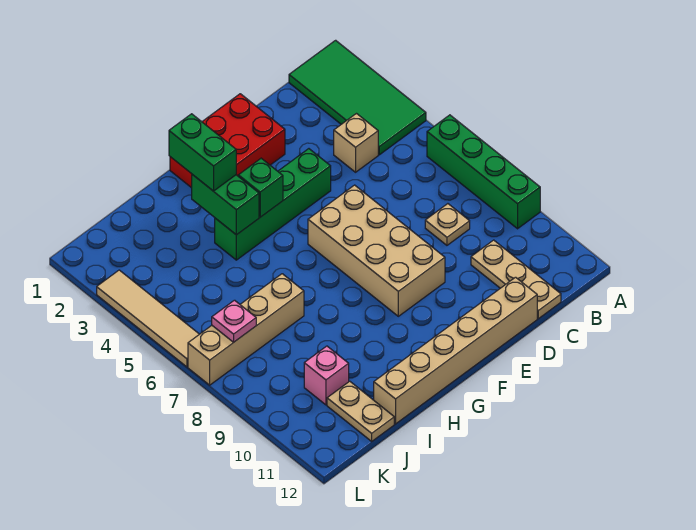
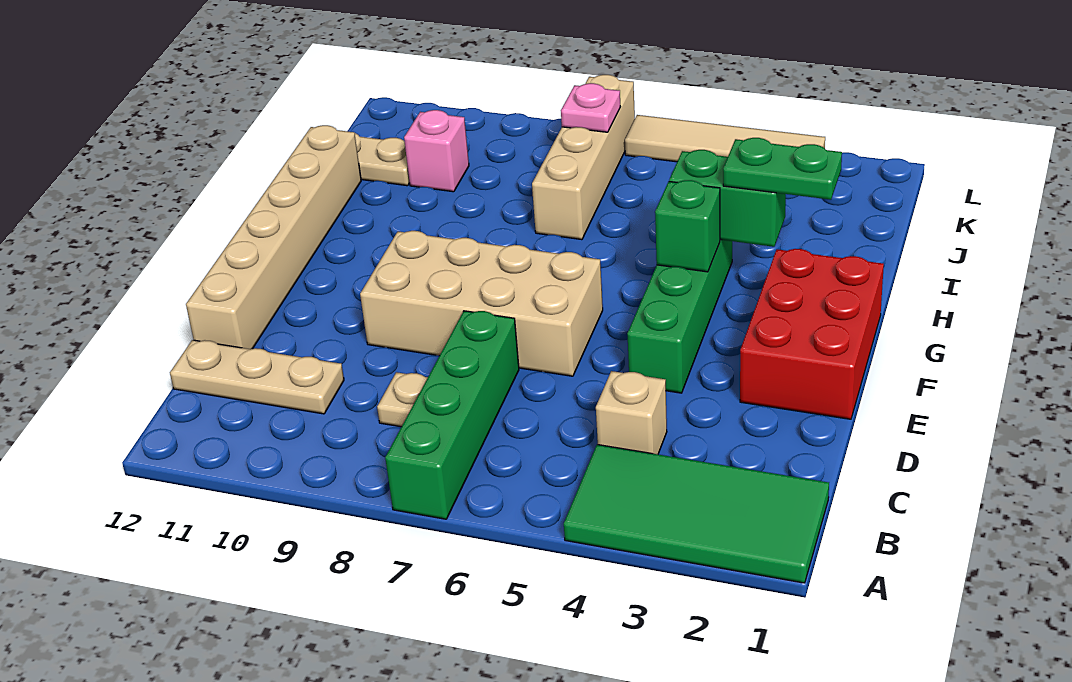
green brick A6:A9 level 1 -> green brick A7:D7 level 1
green brick H2:H3 level 3 -> green plate H2:H3 level 3

